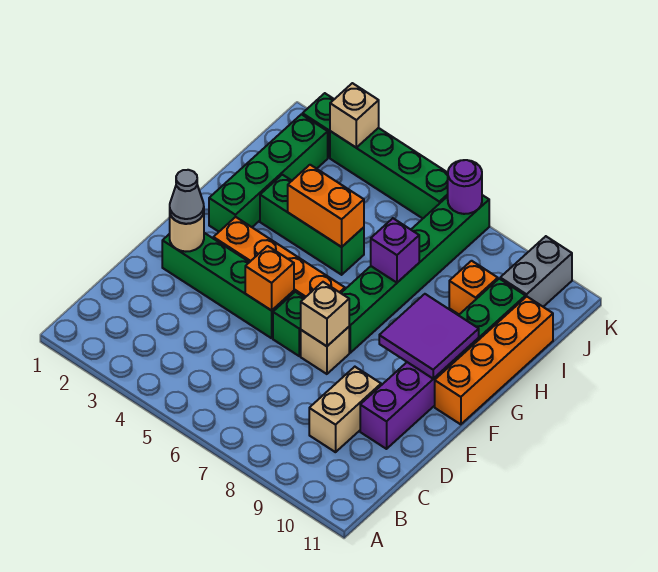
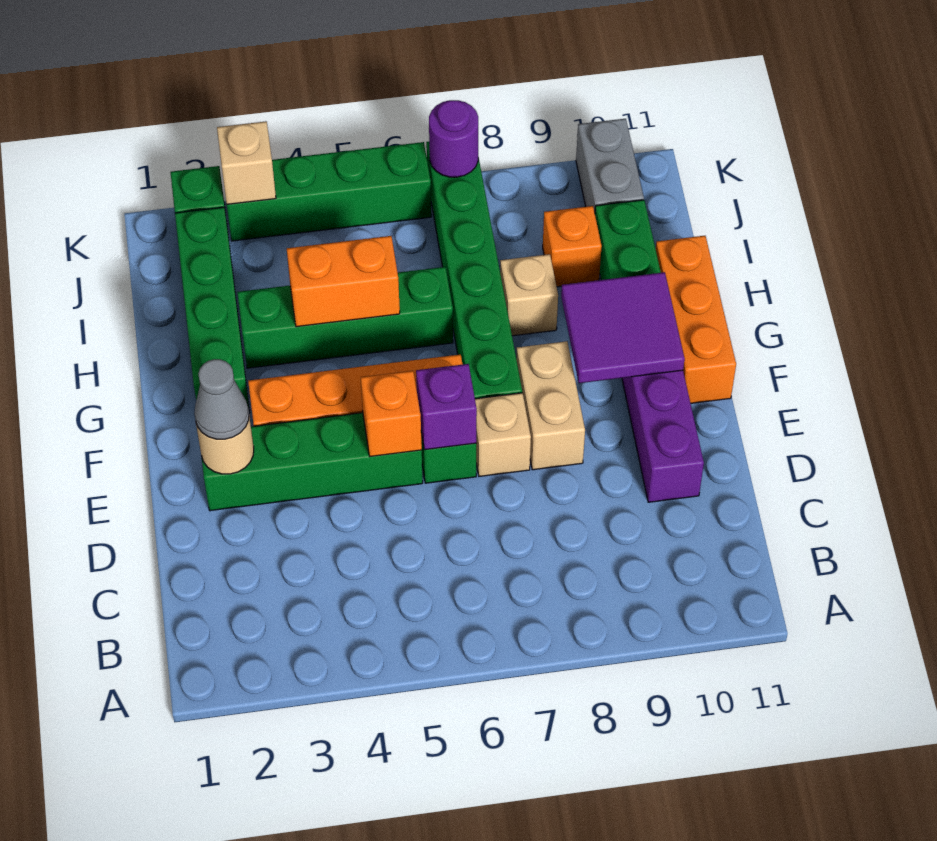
tan brick C9:D9 level 1 -> tan brick E8:F8 level 1
tan brick E7 level 2 -> tan brick H8 level 1
orange brick F11:I11 level 1 -> orange brick F11:H11 level 1
green brick H3:H5 level 1 -> green brick H3:H6 level 1
purple brick H7 level 2 -> purple brick E6 level 2

